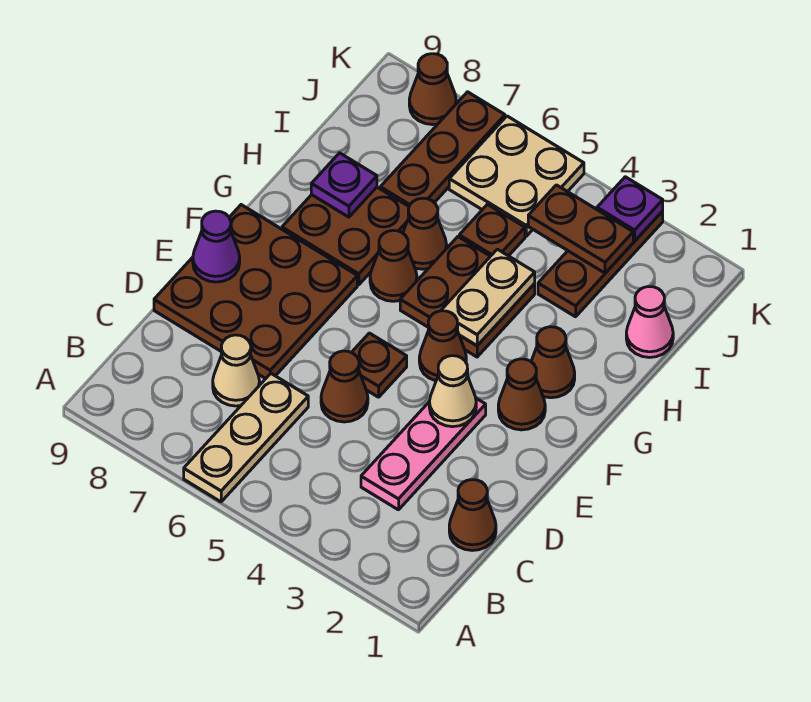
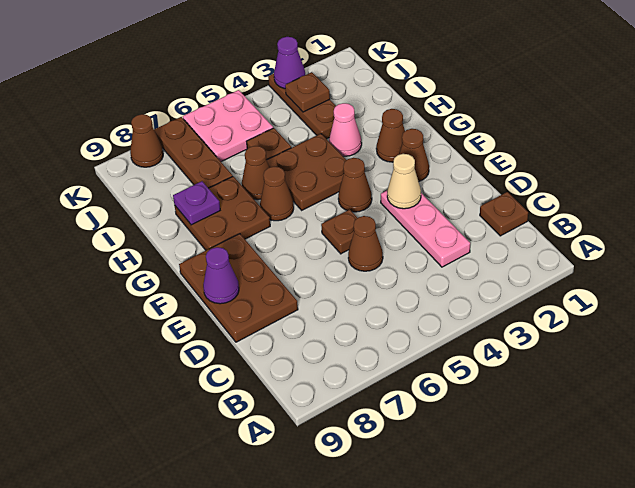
tan plate A6:C6 level 1 -> none
brown cone C1 level 1 -> brown plate C1 level 1
tan cone C7 level 1 -> none
brown plate D7:F9 level 1 -> brown plate D8:F9 level 1
tan plate G4:H4 level 2 -> none
pink cone I1 level 1 -> pink cone H3 level 1
brown plate J3:J4 level 2 -> brown plate J3 level 2
tan plate J5:K6 level 1 -> pink plate J5:K6 level 1
purple plate K3 level 2 -> purple cone K3 level 2

